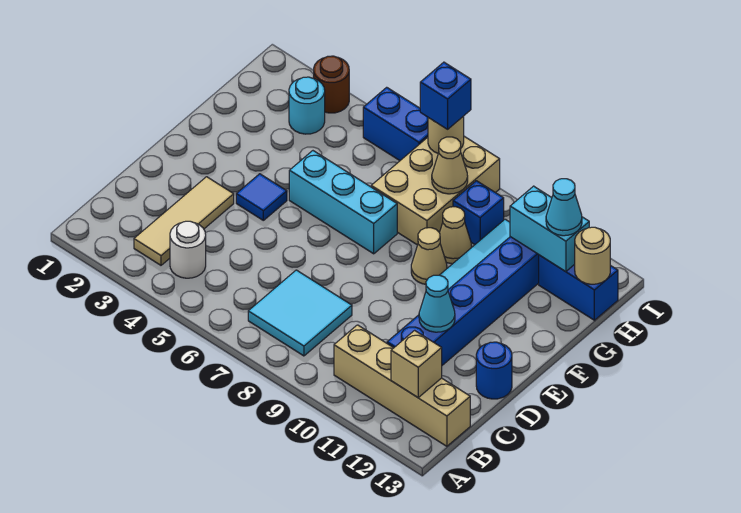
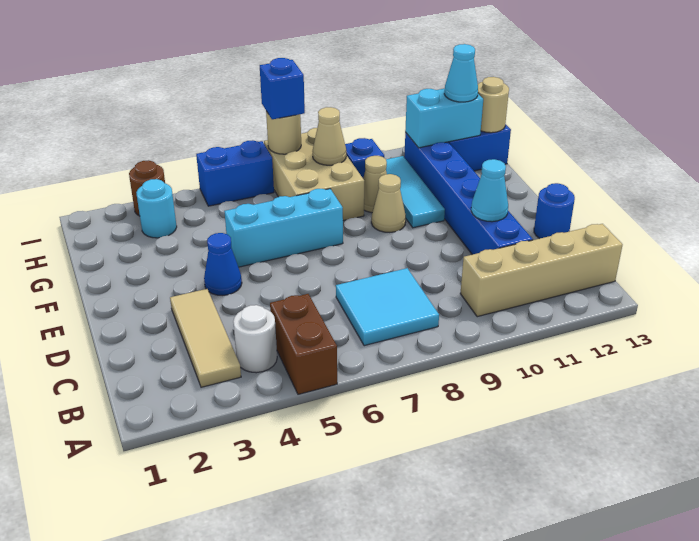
none -> brown brick A5:B5 level 1
tan brick B12 level 2 -> none
blue tile E4 level 1 -> blue cone E4 level 1

